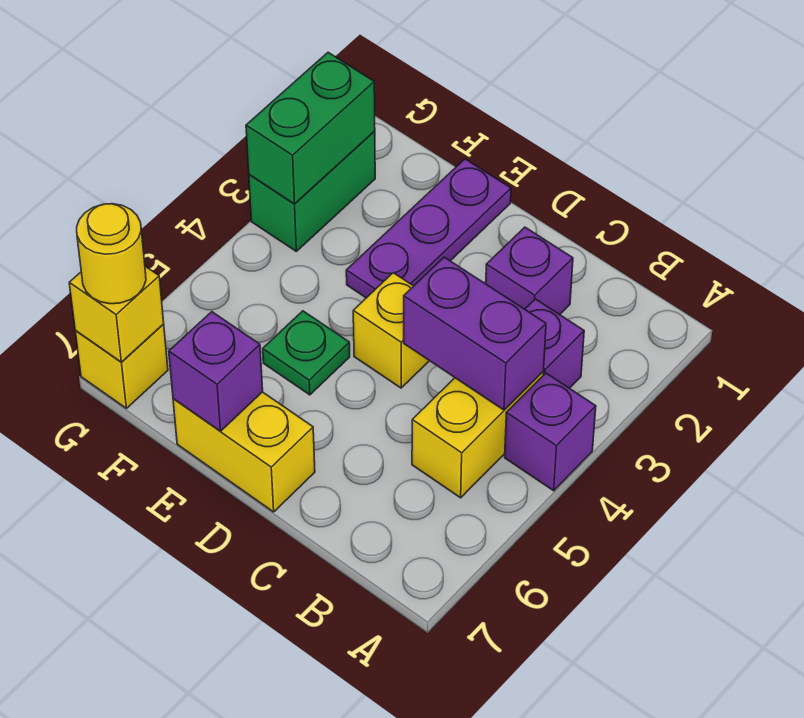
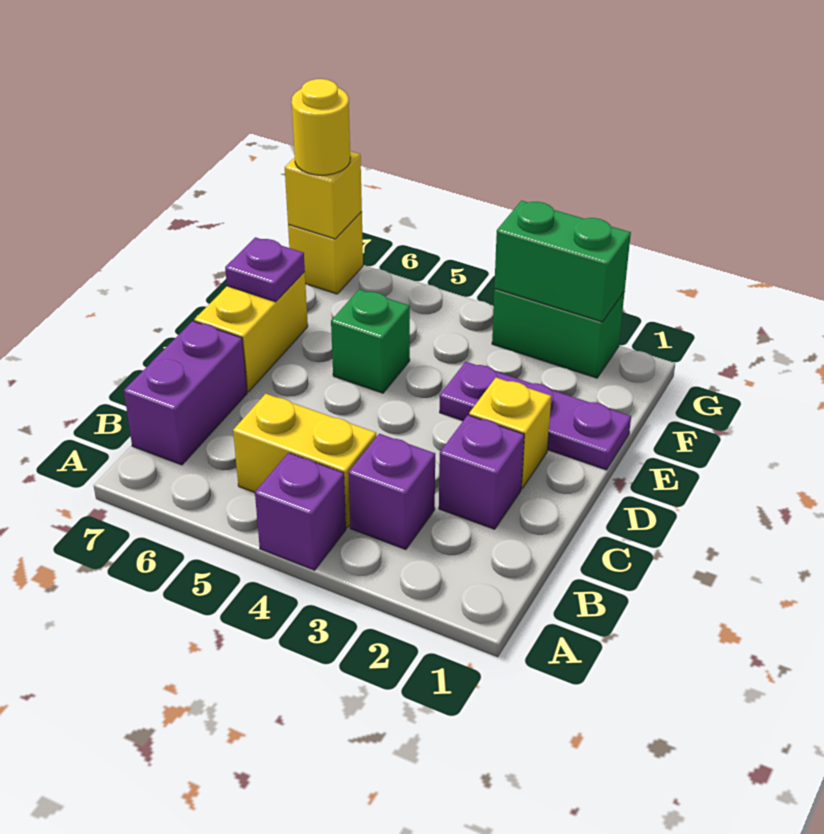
purple brick B4:C4 level 2 -> purple brick B7:C7 level 1
yellow brick D4 level 1 -> yellow brick D2 level 1
green plate E5 level 1 -> green brick E5 level 1
purple brick E7 level 2 -> purple plate E7 level 2

